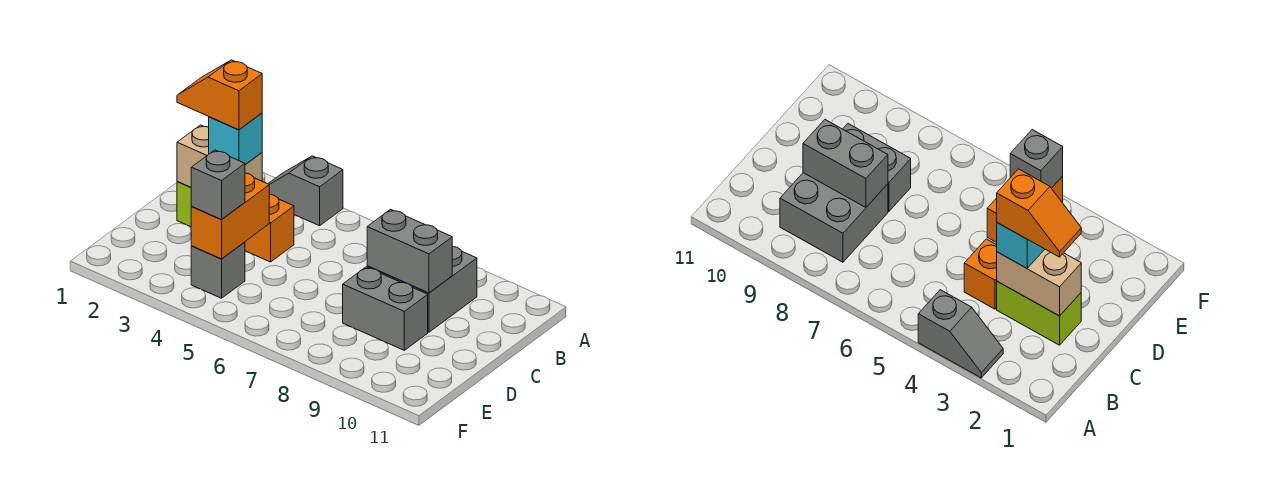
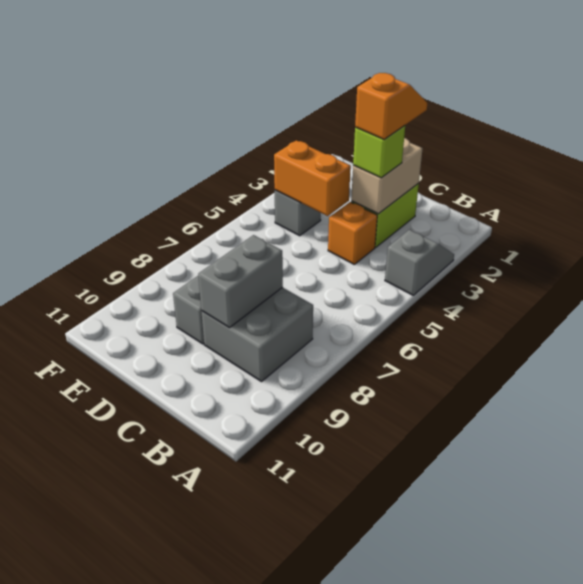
cyan brick C3 level 3 -> lime brick C3 level 3
grey brick E4 level 3 -> none

